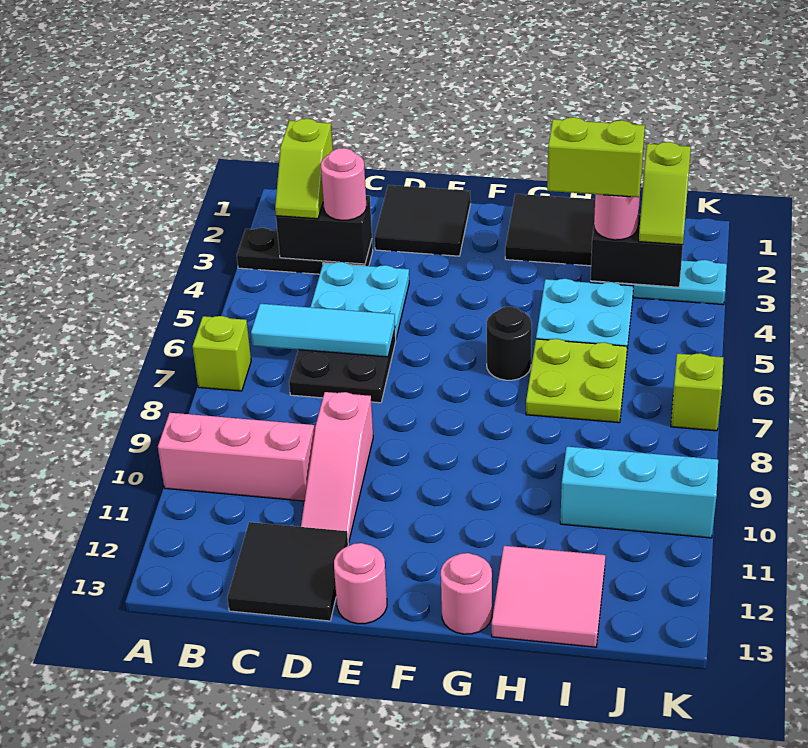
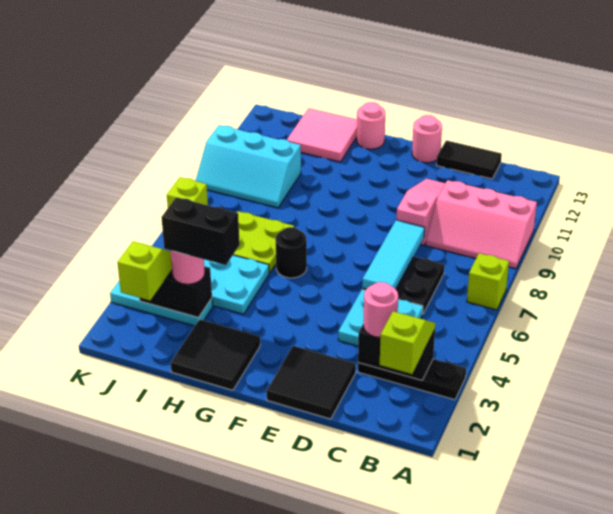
cyan tile B6:D6 level 2 -> cyan tile D6:D8 level 2
black tile C12:D13 level 1 -> black tile C13:D13 level 1
lime brick H3:I3 level 4 -> black brick H3:I3 level 4

